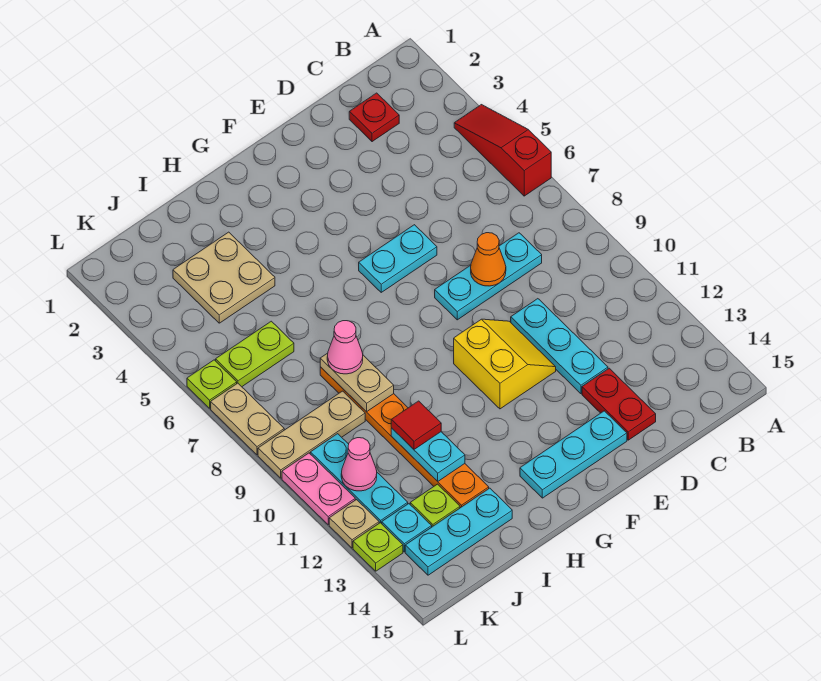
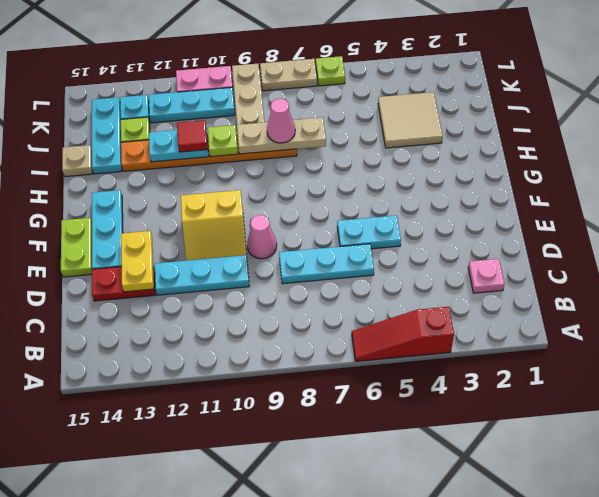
red slope A4:A6 level 1 top 6 -> red slope A4:A6 level 1 top 4
red plate C2 level 1 -> pink plate C2 level 1
cyan plate C8:E8 level 1 -> cyan plate D6:D8 level 1
orange cone D8 level 2 -> none
none -> yellow plate D13:E13 level 2
cyan plate E6:F6 level 1 -> cyan plate E5:E6 level 1
tan plate I3:J4 level 1 -> tan tile I3:J4 level 1
tan plate I8:I9 level 2 -> tan plate I7:I9 level 2
lime plate J6:K6 level 1 -> lime plate E15:F15 level 1
pink cone K11 level 2 -> pink cone E9 level 1
tan plate L12 level 1 -> tan plate I15 level 1
lime plate L13 level 1 -> lime plate I10 level 2

